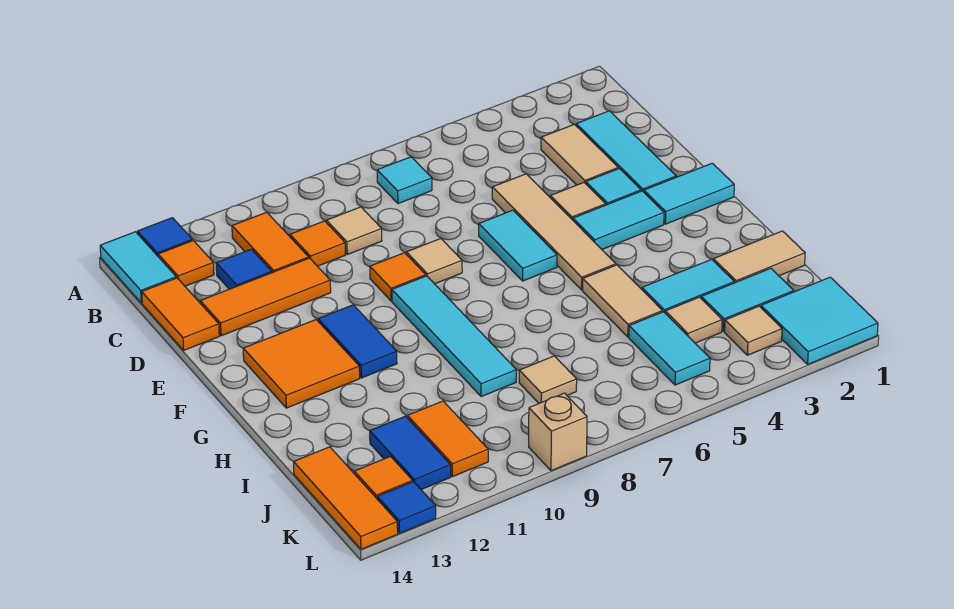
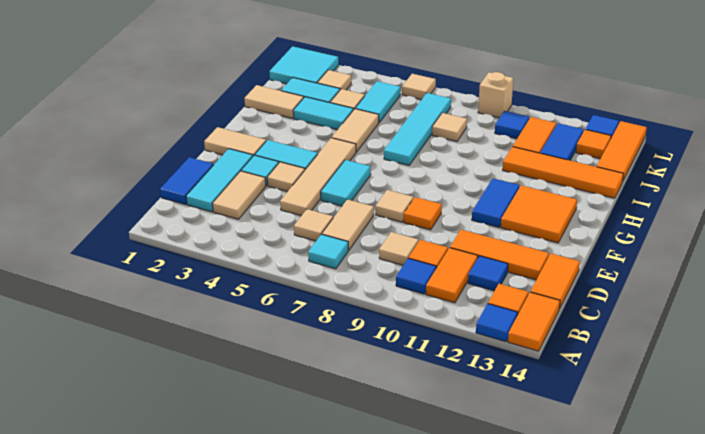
cyan tile A14:B14 level 1 -> orange tile A14:B14 level 1
none -> blue tile B10 level 1
none -> blue tile C1:D1 level 1
none -> tan tile C6 level 1
none -> tan tile C7:D7 level 1
cyan tile F1:F2 level 1 -> tan tile F1:F2 level 1
cyan tile F9:I9 level 1 -> cyan tile H7:K7 level 1
none -> orange tile I11:I14 level 1
none -> blue tile K10 level 1
none -> tan tile L6 level 1

